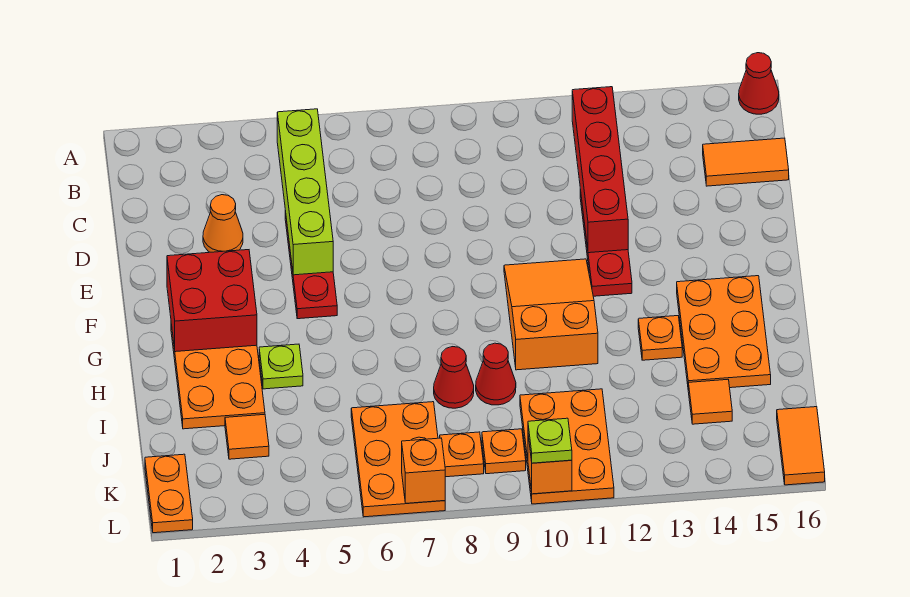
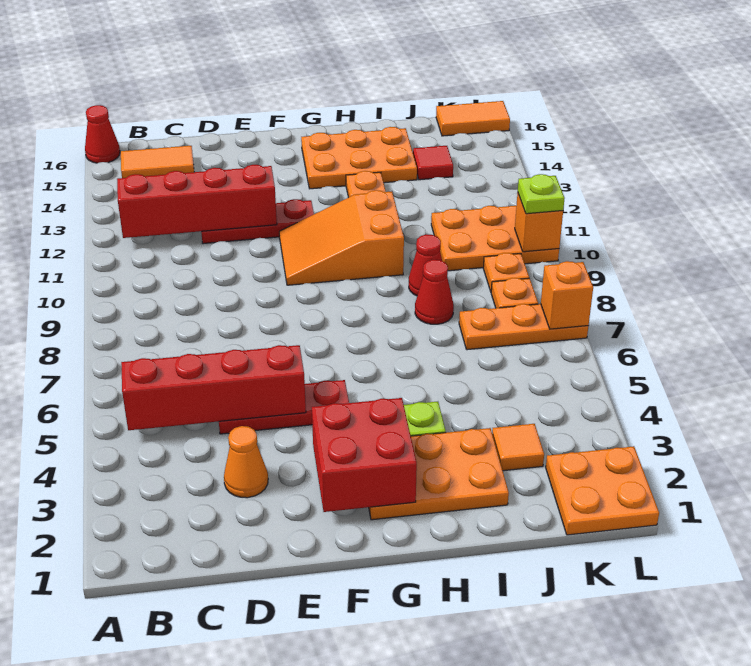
lime brick B5:E5 level 2 -> red brick B5:E5 level 2
orange tile C15:C16 level 1 -> orange tile B15:C15 level 1
orange plate J6:L7 level 1 -> orange plate J7:L7 level 1
orange tile J14 level 1 -> red tile J14 level 1
orange plate K1:L1 level 1 -> orange plate K1:L2 level 1

